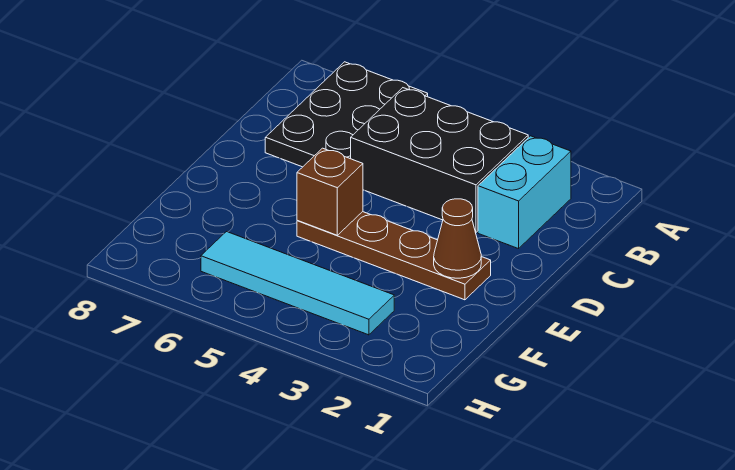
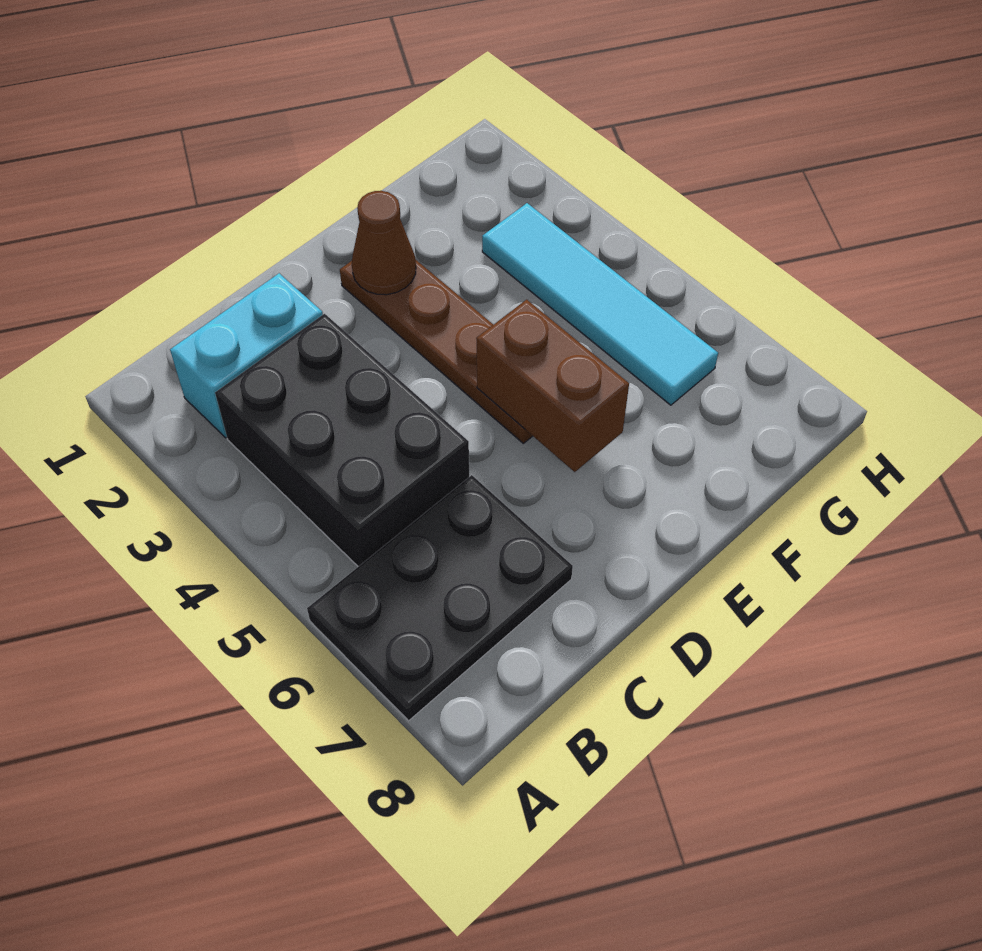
brown brick E5 level 2 -> brown brick E5:E6 level 2

